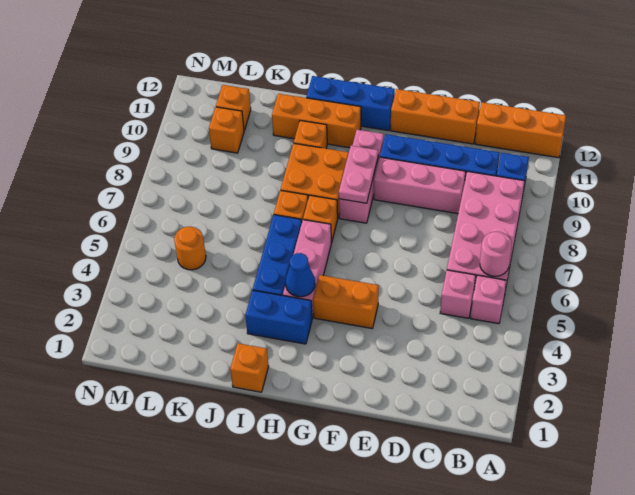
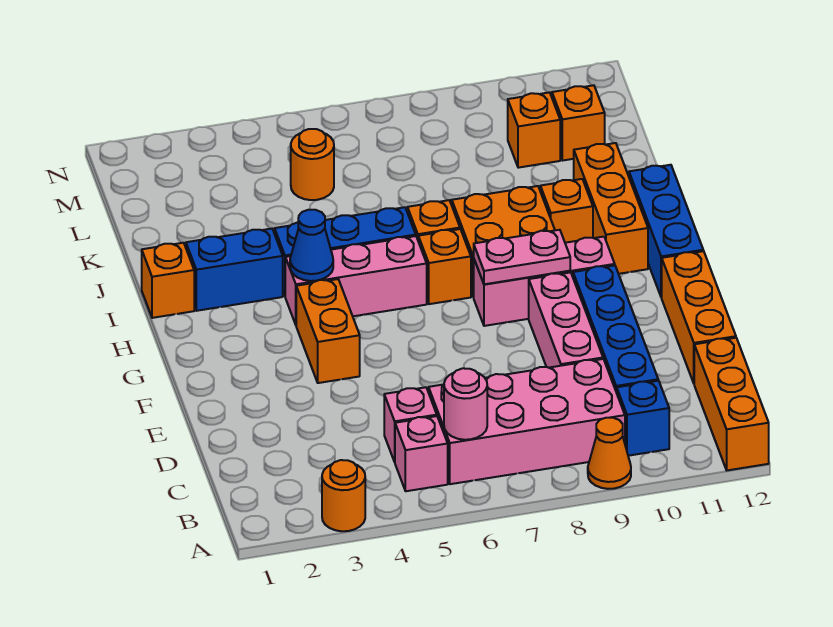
none -> orange round brick A3 level 1
none -> orange cone A9 level 1
blue brick H3:I3 level 1 -> blue brick I2:I3 level 1

